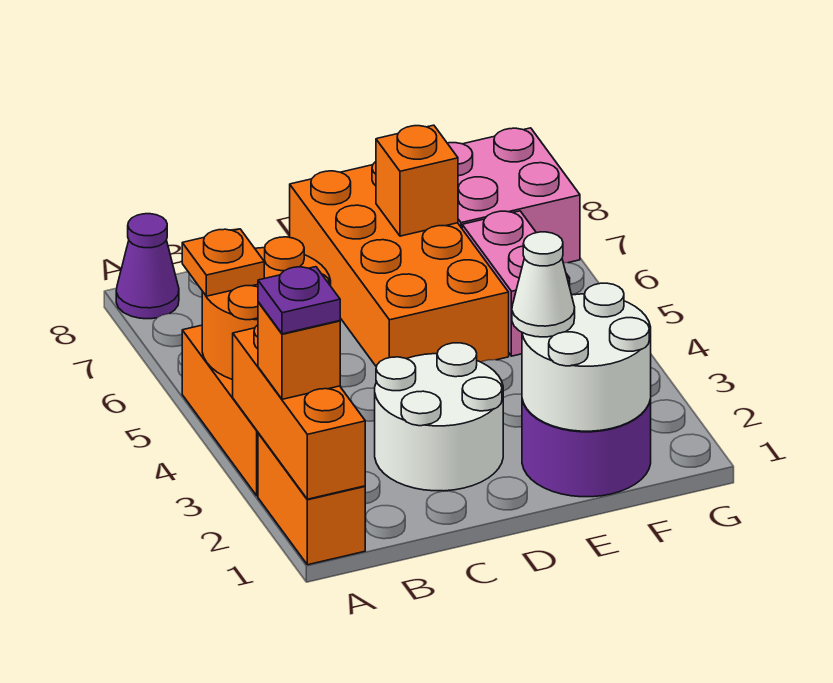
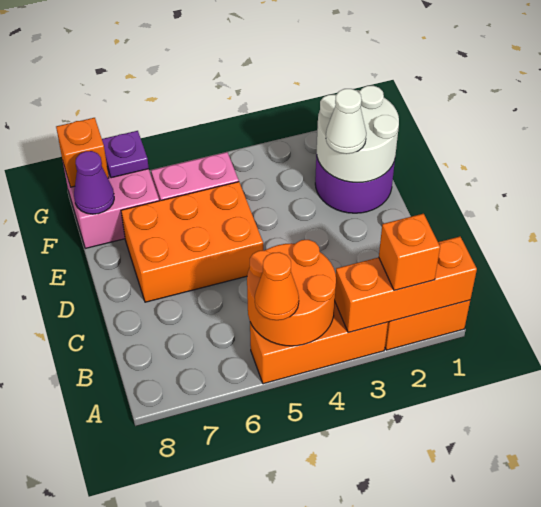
purple plate A2 level 4 -> purple plate G7 level 2
orange plate A5 level 3 -> orange cone A5 level 3
purple cone A8 level 1 -> purple cone F8 level 2
white round brick C2:D3 level 1 -> none
orange brick D5:E8 level 1 -> orange brick D5:E7 level 1
orange brick E7 level 2 -> orange brick G8 level 2

